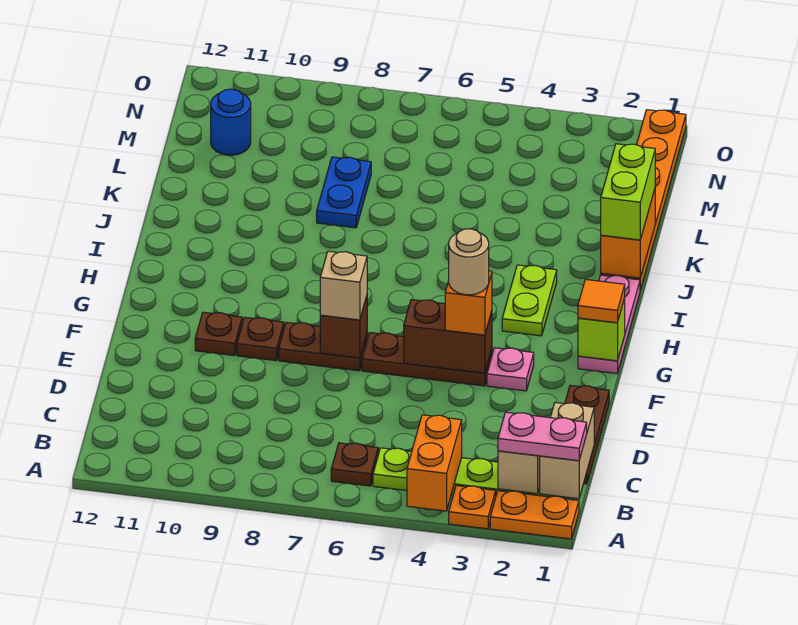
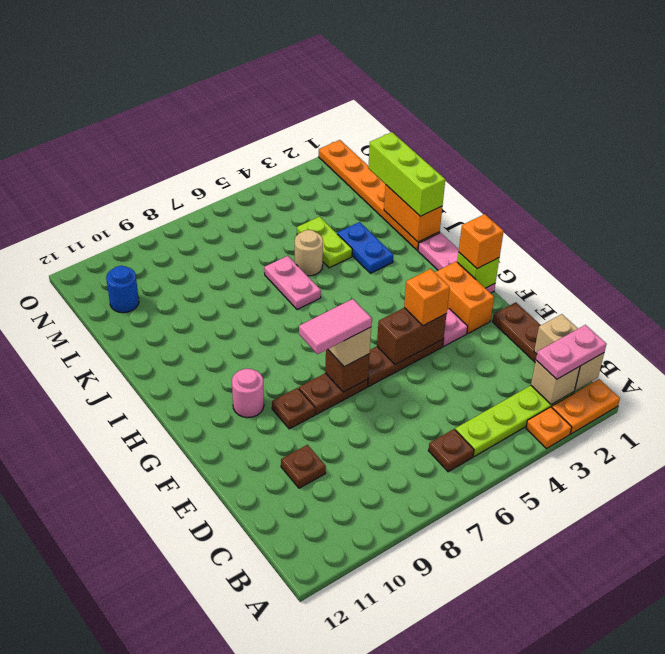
orange brick A4:B4 level 2 -> orange brick F2:G2 level 1
tan round brick F4 level 4 -> tan round brick K5 level 1
none -> pink tile F7:F8 level 4
brown plate F10 level 1 -> brown plate D10 level 1
orange tile G1 level 3 -> orange brick G1 level 3
none -> pink round brick G10 level 1
lime plate H3:I3 level 1 -> lime plate K4:L4 level 1
lime brick J1:K1 level 3 -> lime brick J1:L1 level 3
none -> pink plate J6:K6 level 1
blue plate K8:L8 level 1 -> blue plate J3:K3 level 1

